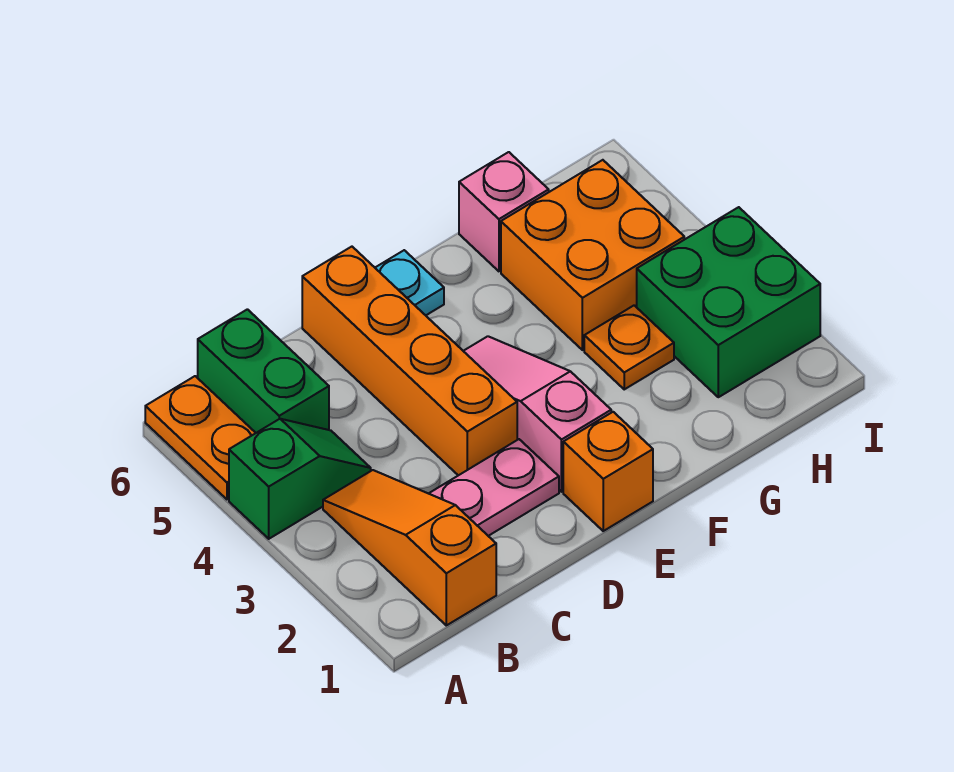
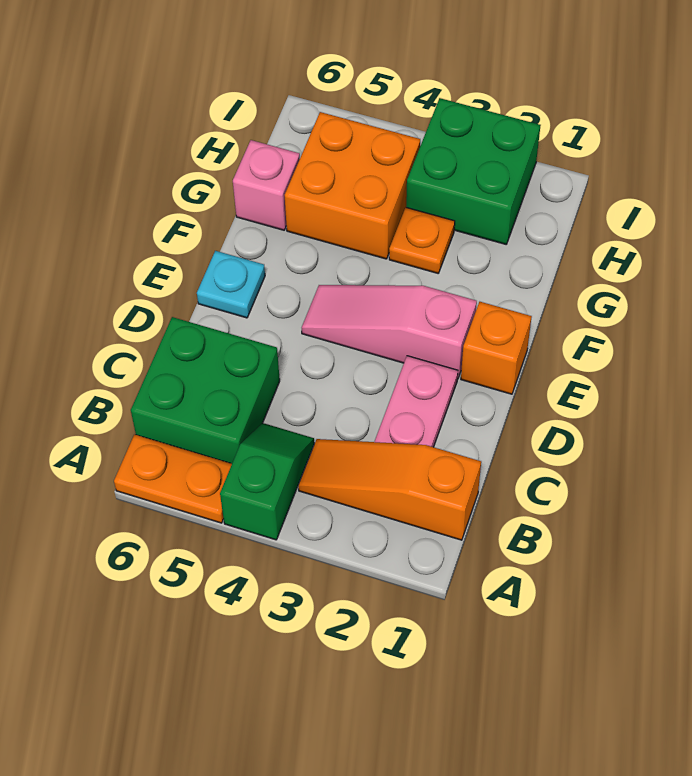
green brick B5:B6 level 1 -> green brick B5:C6 level 1
orange brick D3:D6 level 1 -> none

